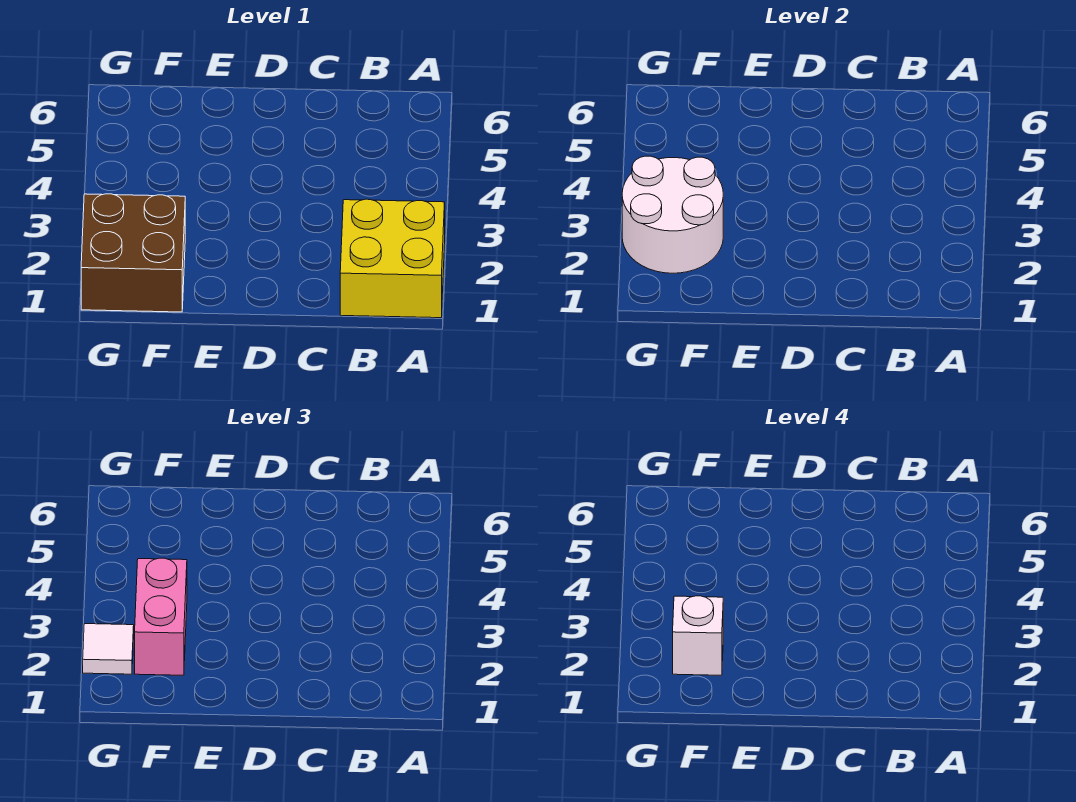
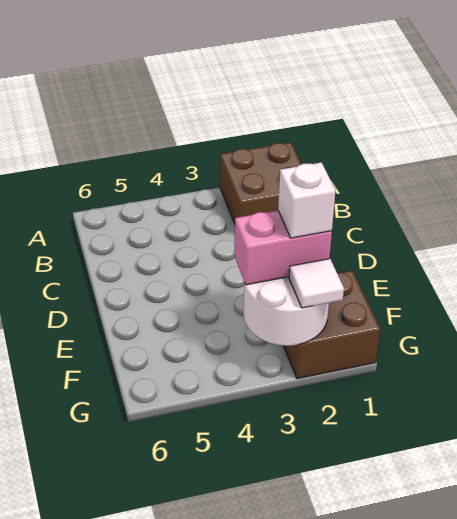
yellow brick A1:B2 level 1 -> brown brick A1:B2 level 1

